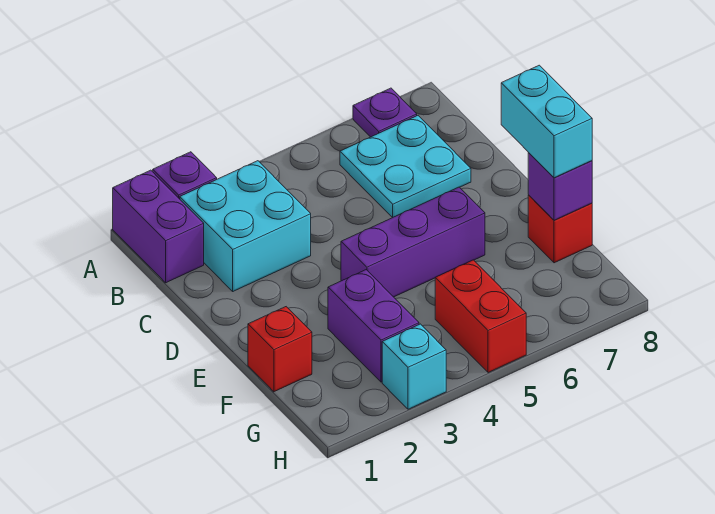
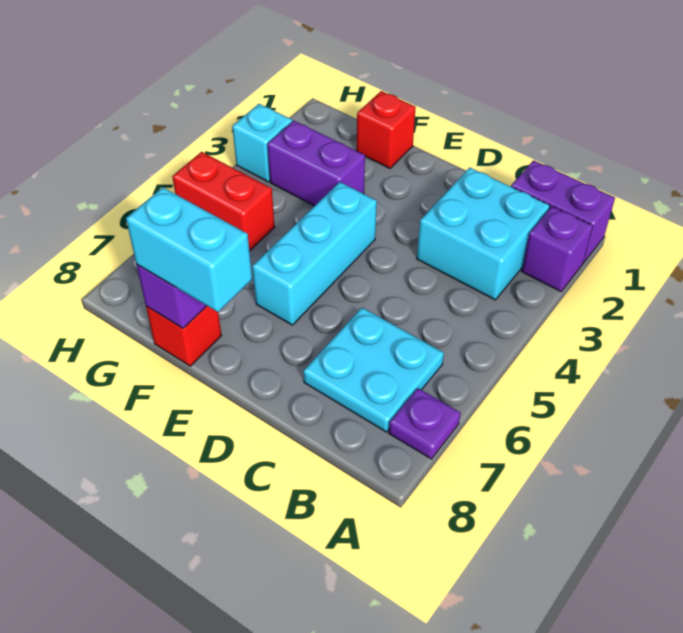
purple brick E4:E6 level 1 -> cyan brick E4:E6 level 1

